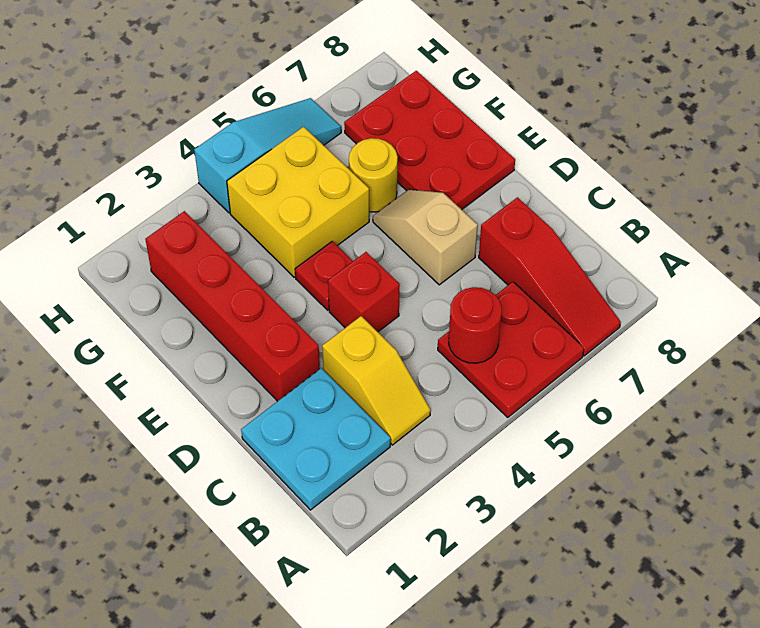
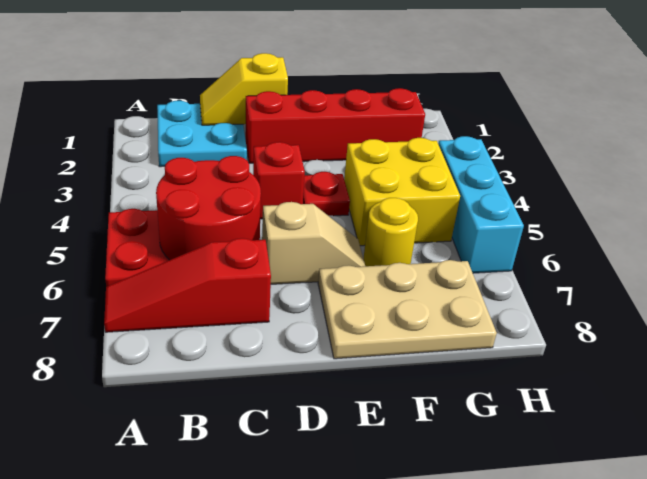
yellow slope B3:C3 level 1 top C -> yellow slope C1:D1 level 2 top D
red round brick B5 level 2 -> red round brick B5:C6 level 2
red plate E7:G8 level 1 -> tan plate E7:G8 level 1
cyan slope H4:H6 level 1 top 4 -> cyan brick H4:H6 level 1

